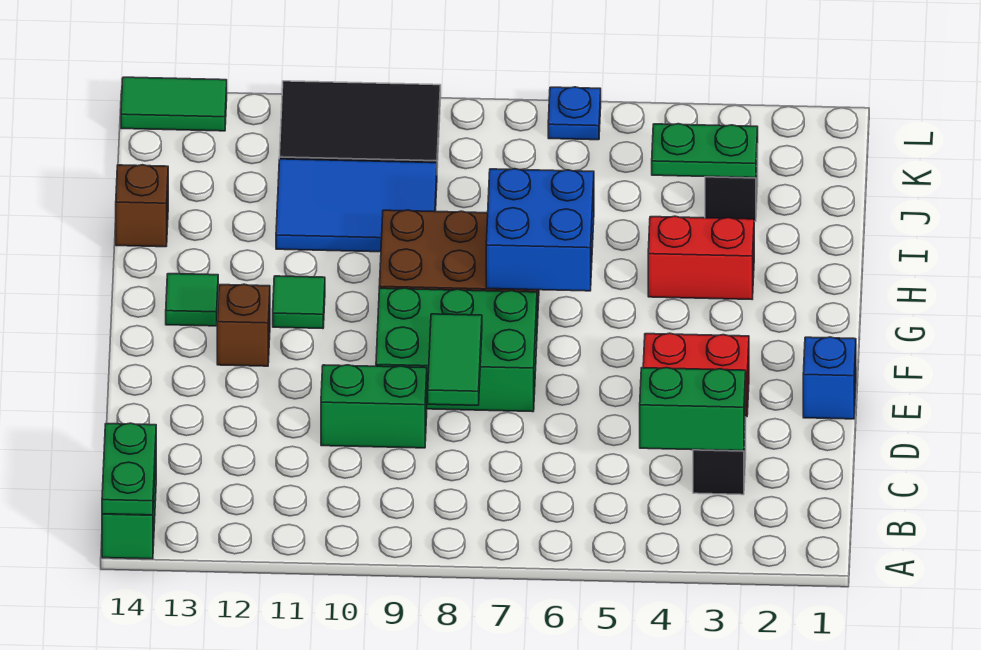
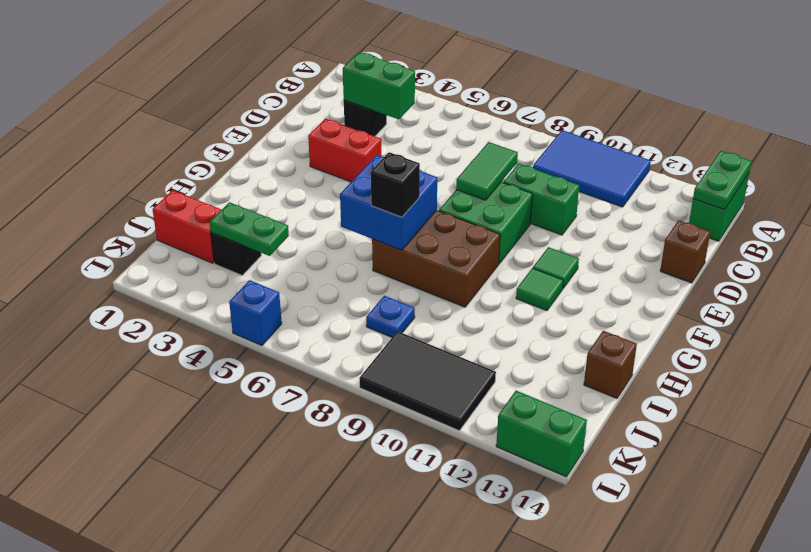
blue brick E1 level 1 -> blue brick L5 level 1
green brick E7:F9 level 1 -> green brick E8:F9 level 1
brown brick F12 level 1 -> brown brick D14 level 1
green tile G13 level 1 -> green tile F11 level 1
red brick H3:H4 level 1 -> red brick J1:J2 level 1
none -> black brick H7 level 3
blue tile I9:J11 level 1 -> blue tile A9:B11 level 1
blue plate L6 level 1 -> blue plate J8 level 1
green tile L13:L14 level 1 -> green brick L13:L14 level 1

